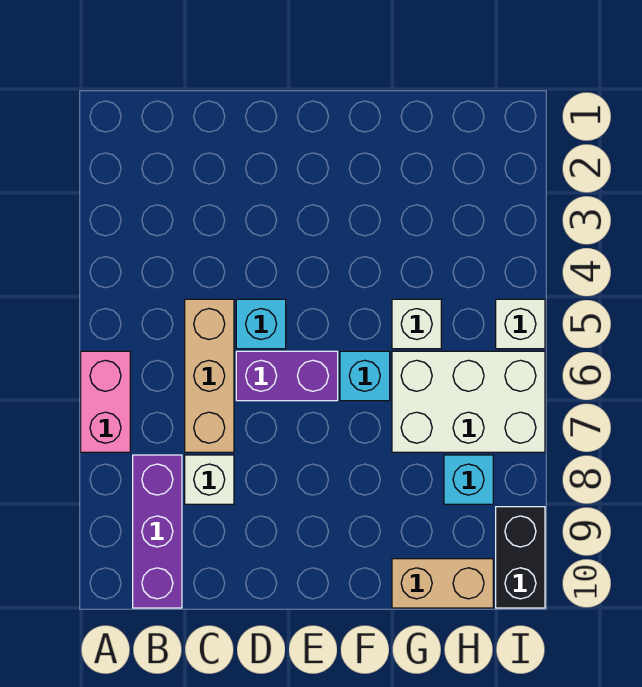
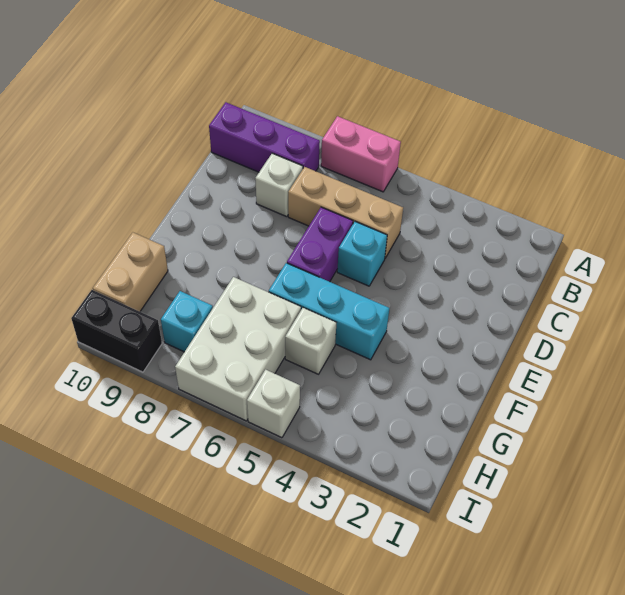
cyan brick F6 level 1 -> cyan brick F4:F6 level 1

